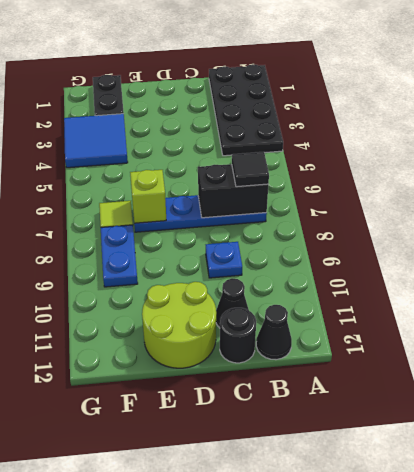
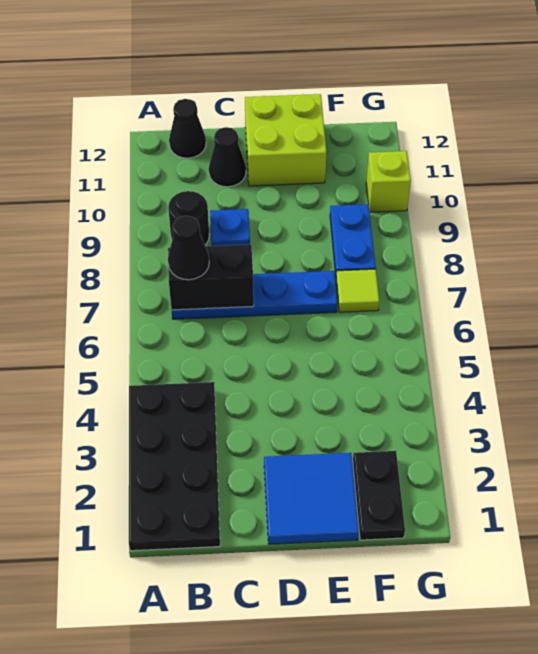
black tile B7 level 3 -> black cone B7 level 3
black round brick C12 level 1 -> black round brick B9 level 1
lime round brick D11:E12 level 1 -> lime brick D11:E12 level 1
lime brick E7 level 2 -> lime brick G10 level 1
blue tile F3:G4 level 1 -> blue tile D1:E2 level 1

